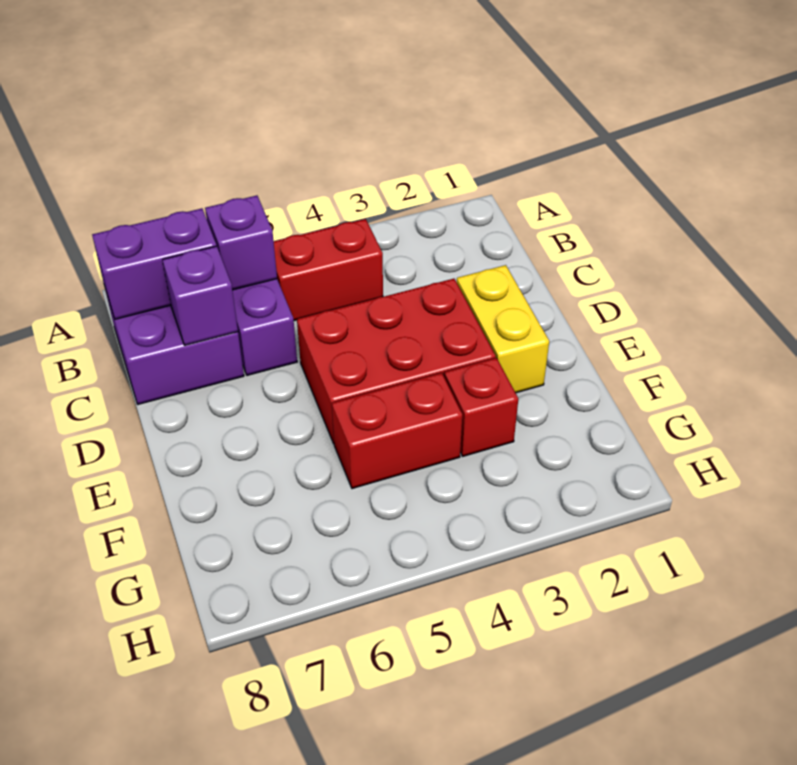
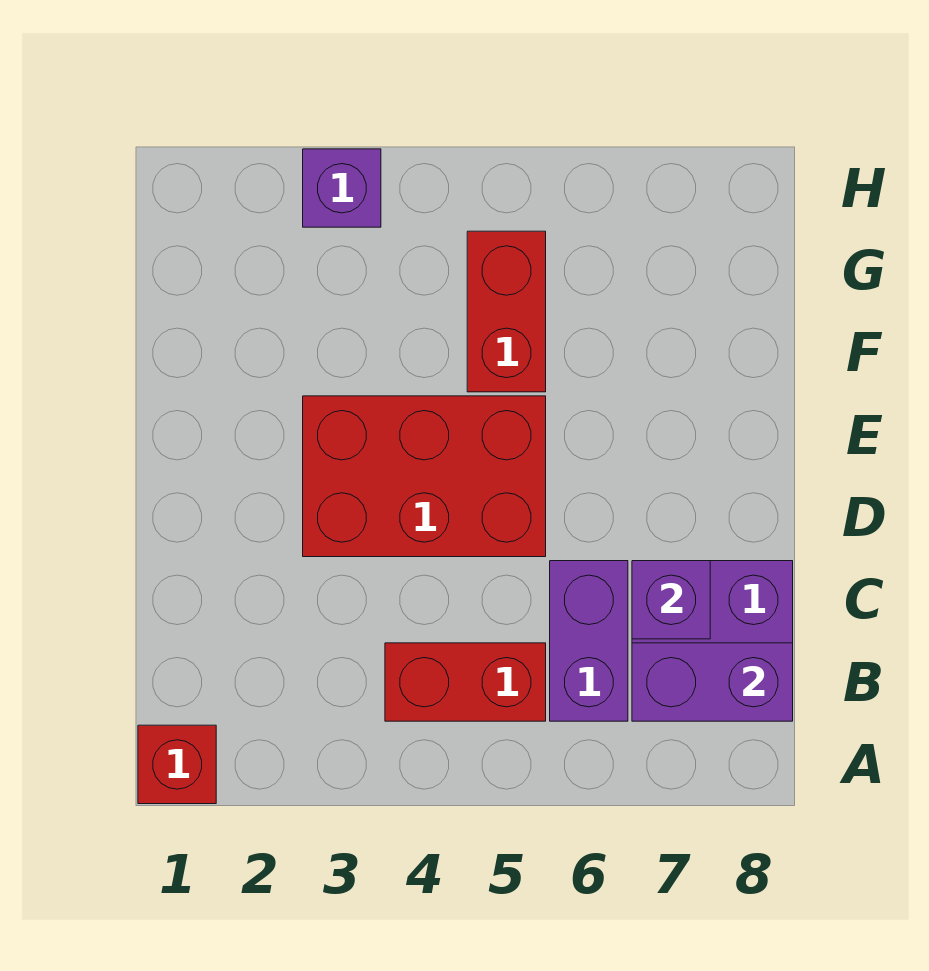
purple brick B6 level 2 -> purple brick H3 level 1
yellow brick D2:E2 level 1 -> none
red brick F3 level 1 -> red brick A1 level 1
red brick F4:F5 level 1 -> red brick F5:G5 level 1

